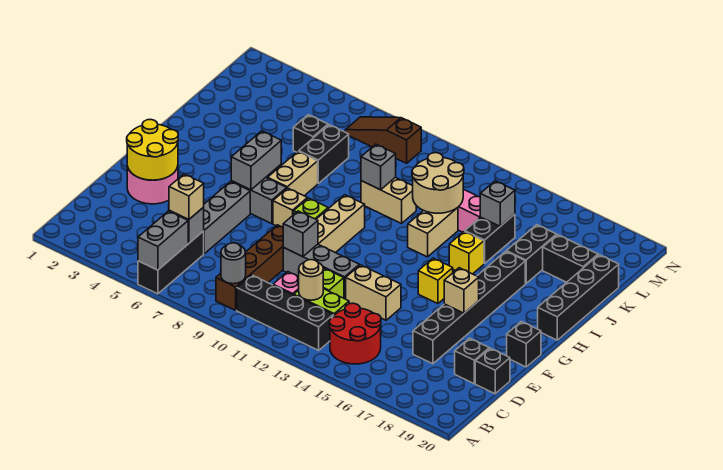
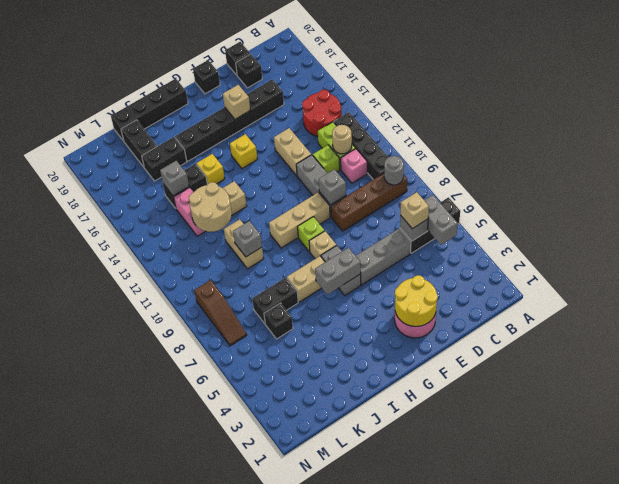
grey brick A6:B6 level 2 -> grey brick B5:B6 level 2

